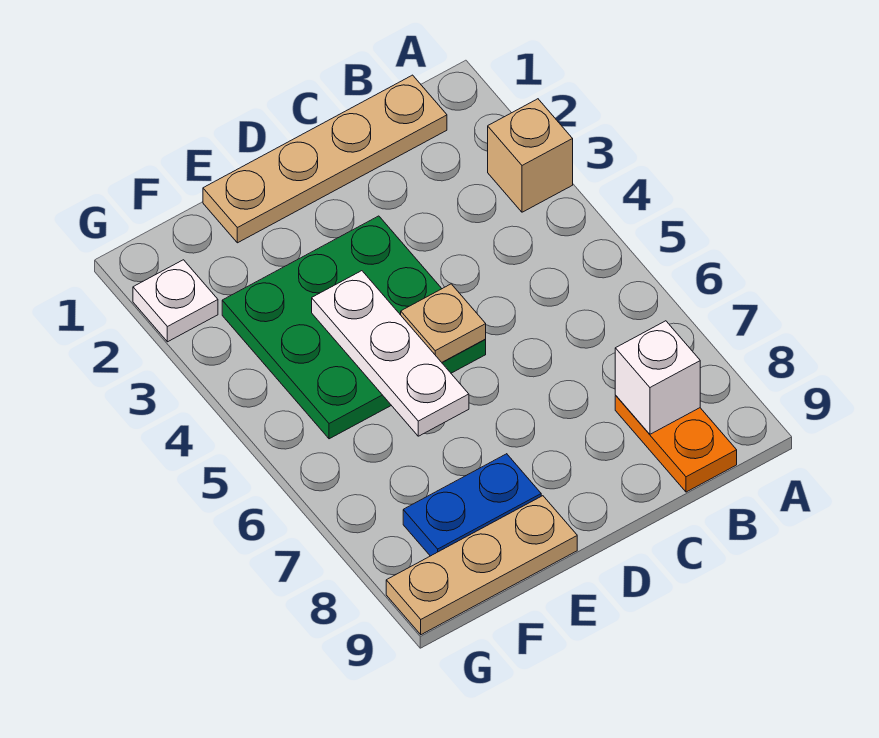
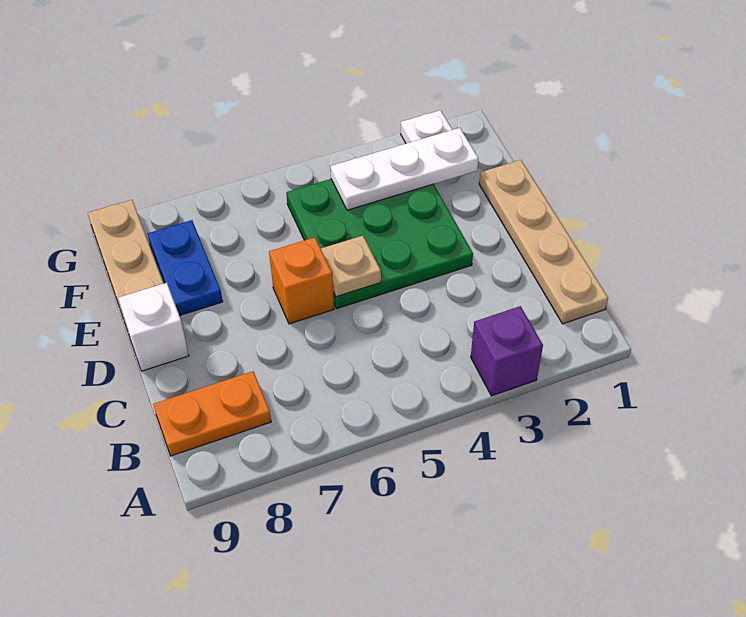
tan brick A3 level 1 -> purple brick A3 level 1
white brick B8 level 2 -> white brick D9 level 1
none -> orange brick D6 level 1
white plate E4:E6 level 2 -> white plate F2:F4 level 2

